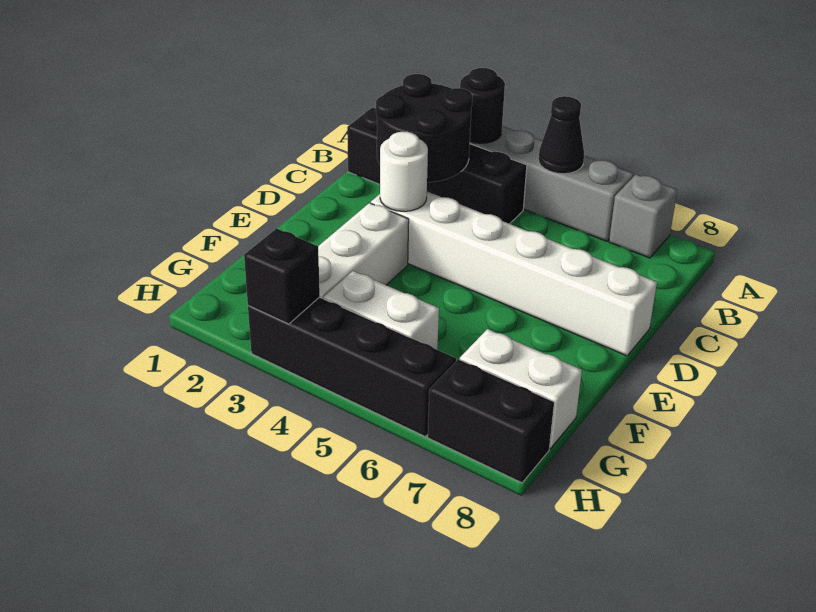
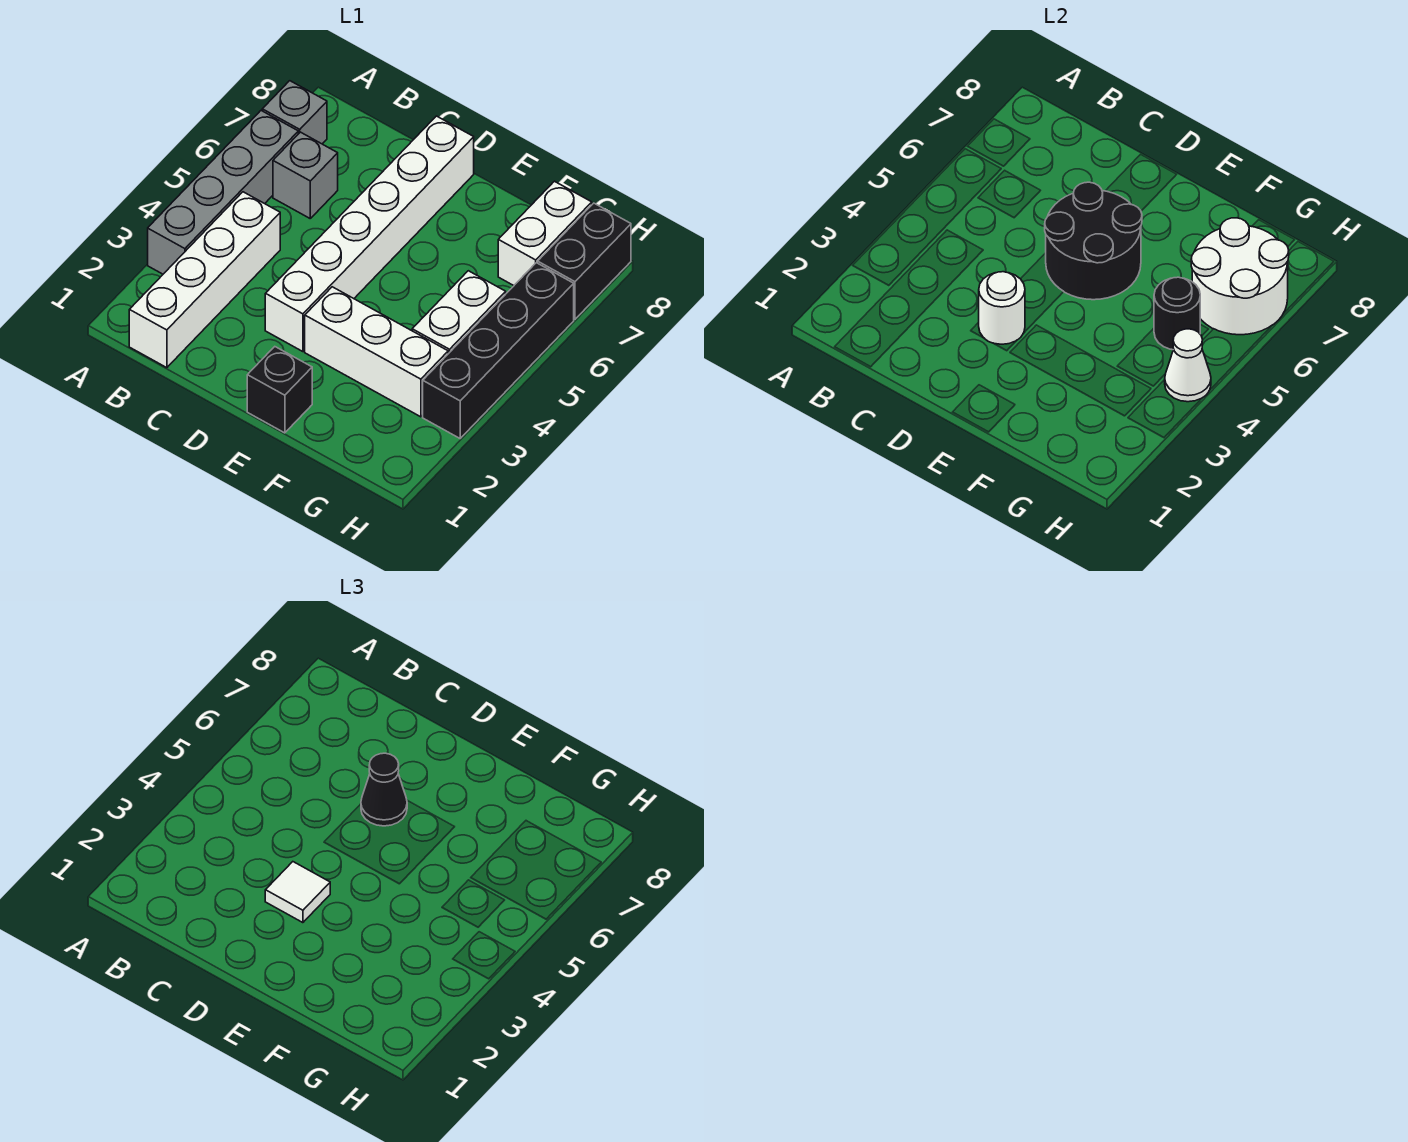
black round brick A3 level 2 -> black round brick G5 level 2
black cone A5 level 2 -> black cone D6 level 3
black brick B1:B4 level 1 -> white brick B1:B4 level 1
black round brick B2:C3 level 2 -> black round brick D5:E6 level 2
none -> grey brick B6 level 1
none -> white tile D3 level 3
none -> white round brick G6:H7 level 2
black brick H3 level 2 -> black brick E1 level 1
none -> white cone H4 level 2

